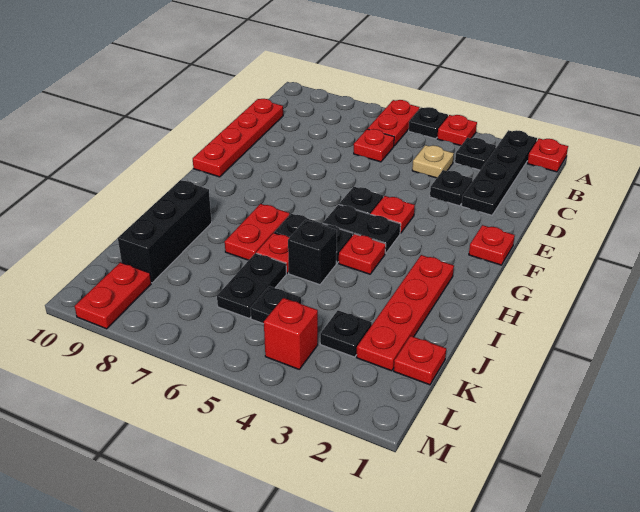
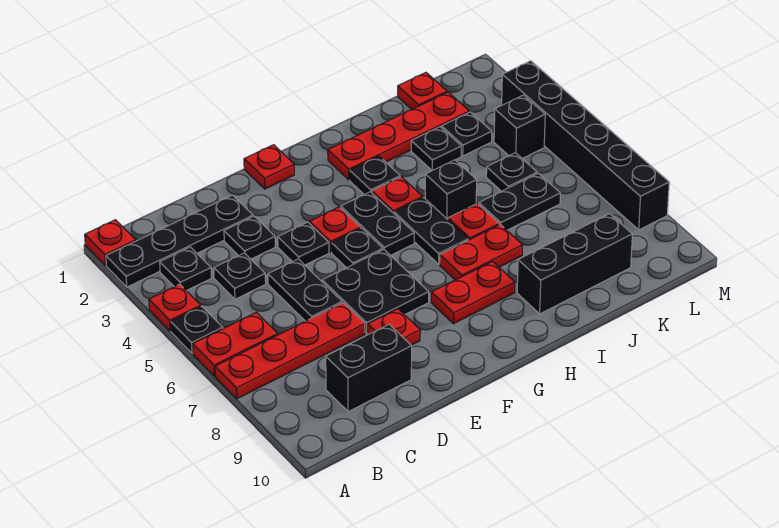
tan plate C4 level 1 -> black plate C4 level 1
red plate C6 level 1 -> red plate E8 level 1
none -> black brick C9:D9 level 1
red plate C10:F10 level 1 -> red plate A7:D7 level 1
none -> black plate D5:D6 level 1
none -> black plate E4 level 1
none -> black plate E6:F7 level 1
none -> black plate H3 level 1
none -> black plate J3 level 1
red brick L4 level 1 -> black brick L4 level 1
red plate L9:M9 level 1 -> red plate G8:H8 level 1
none -> black brick M3:M8 level 1

